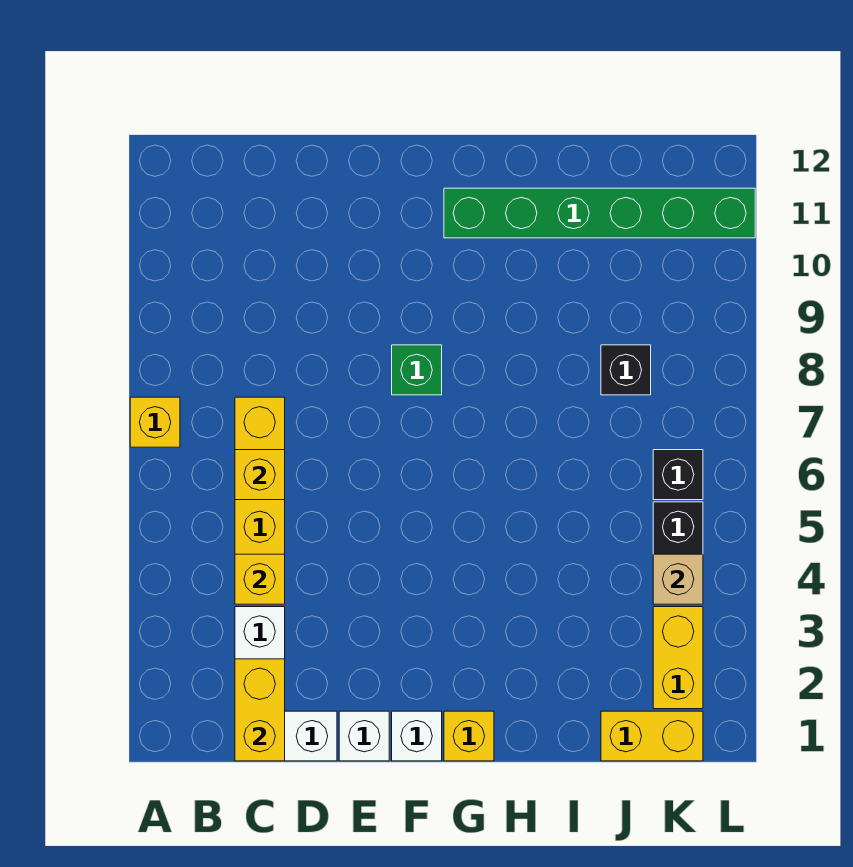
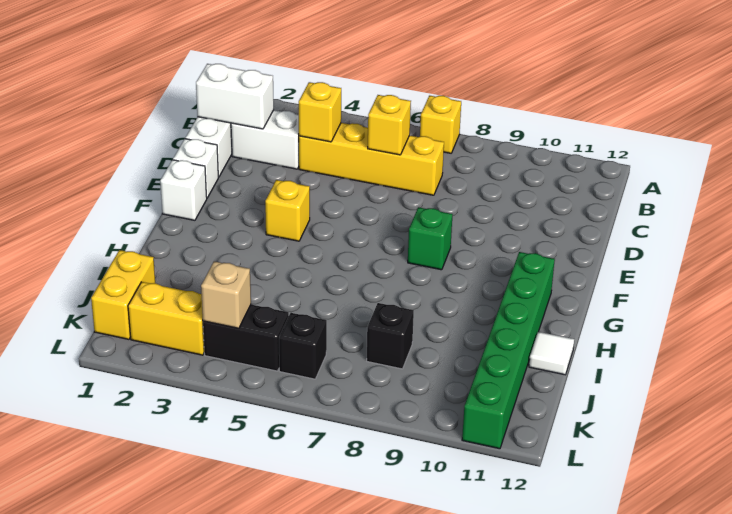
yellow brick C1:C2 level 2 -> white brick C1:C2 level 2
yellow brick G1 level 1 -> yellow brick F4 level 1
none -> white tile I12 level 1

